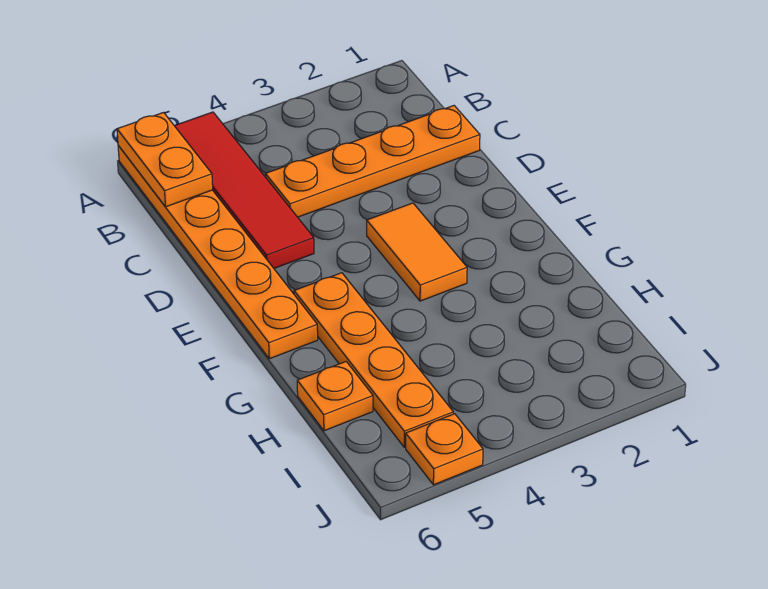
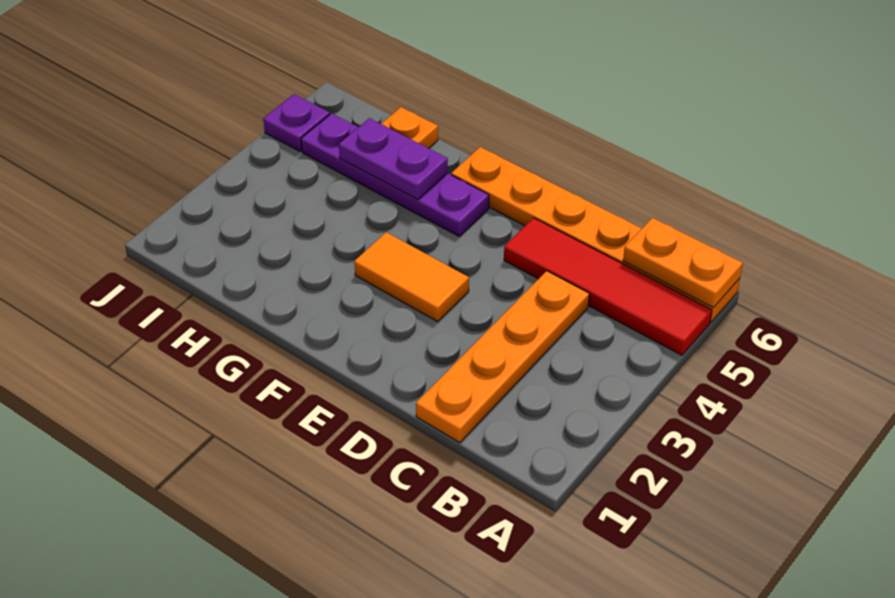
orange plate F5:I5 level 1 -> purple plate F5:I5 level 1
none -> purple plate G5:H5 level 2
orange plate J5 level 1 -> purple plate J5 level 1

